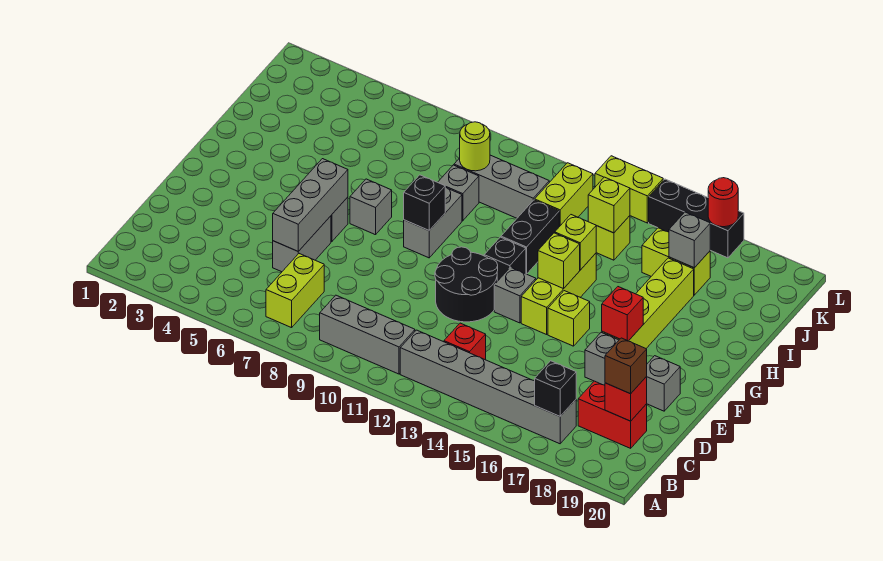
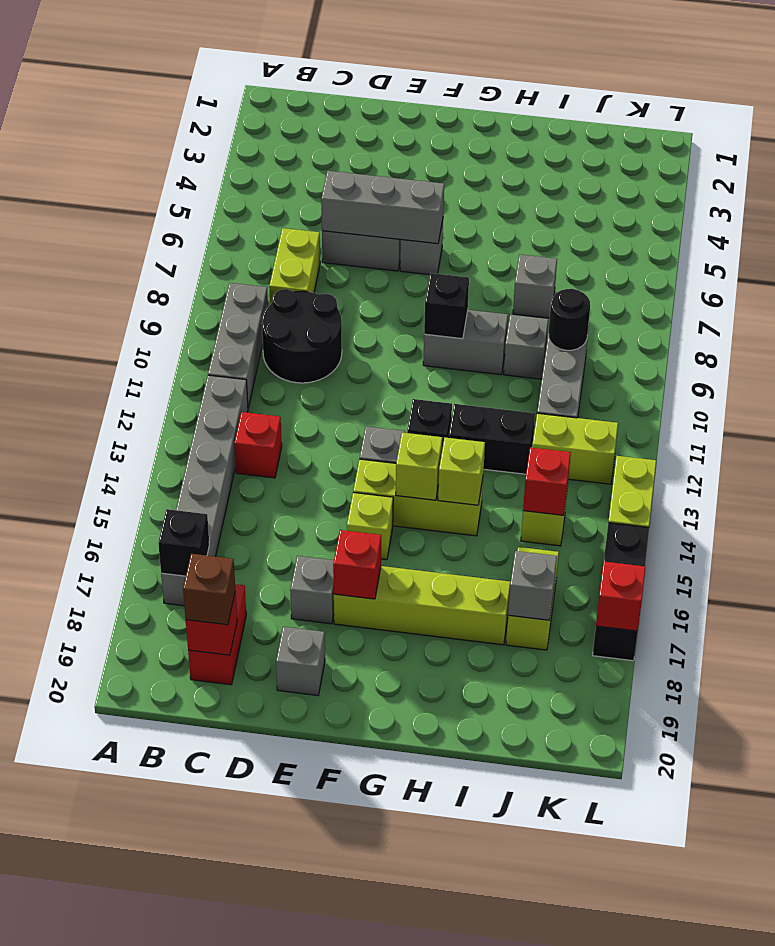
lime brick B7:C7 level 1 -> lime brick C7:C8 level 1
black round brick E11:F12 level 1 -> black round brick C9:D10 level 1
grey brick G7 level 1 -> grey brick I7 level 1
lime round brick J9 level 2 -> black round brick J9 level 2
lime brick J14 level 2 -> red brick J14 level 2
red round brick L17 level 2 -> red brick L17 level 2

